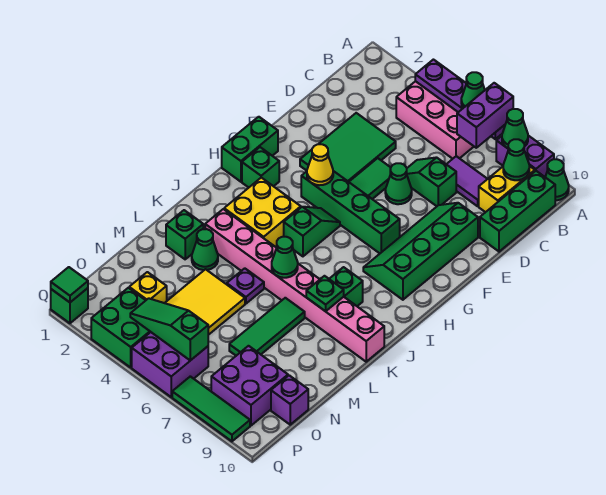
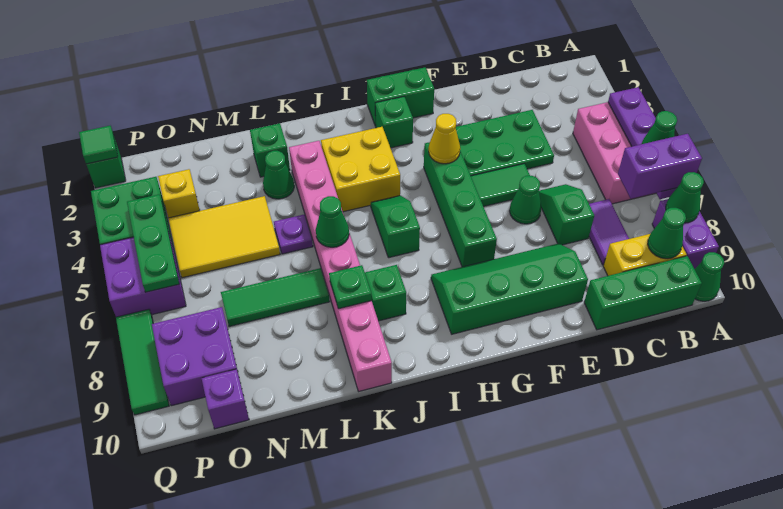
green tile D3:F4 level 1 -> green plate D3:F4 level 1
green slope H5:I5 level 1 top I -> green slope I5:I6 level 1 top 6
green slope P4:P6 level 2 top 6 -> green plate P4:P6 level 2

